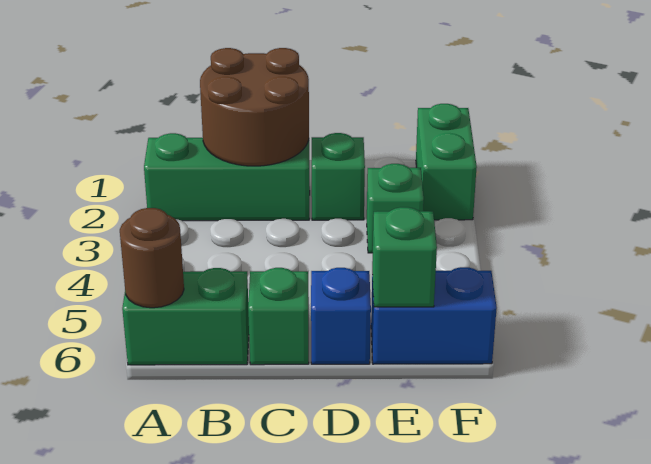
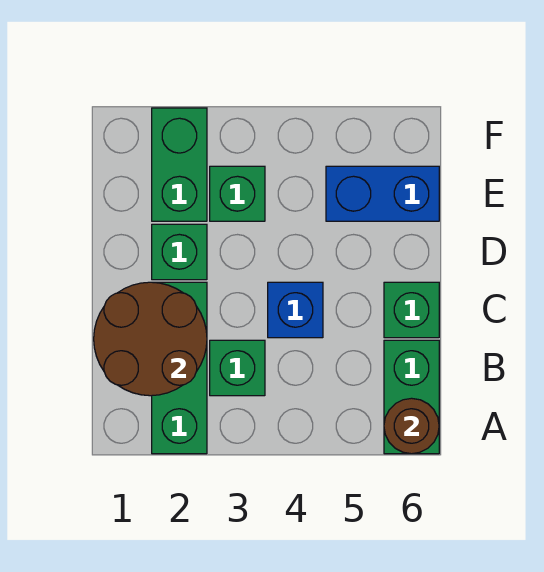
blue brick D6 level 1 -> blue brick C4 level 1
blue brick E6:F6 level 1 -> blue brick E5:E6 level 1
green brick E6 level 2 -> green brick B3 level 1
green brick F1:F2 level 1 -> green brick E2:F2 level 1

